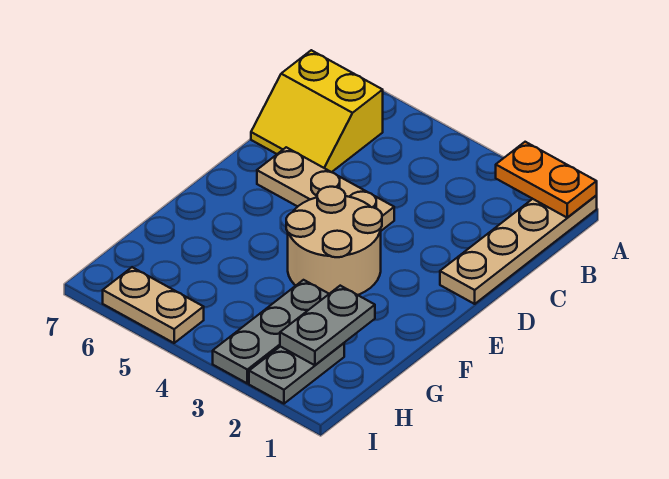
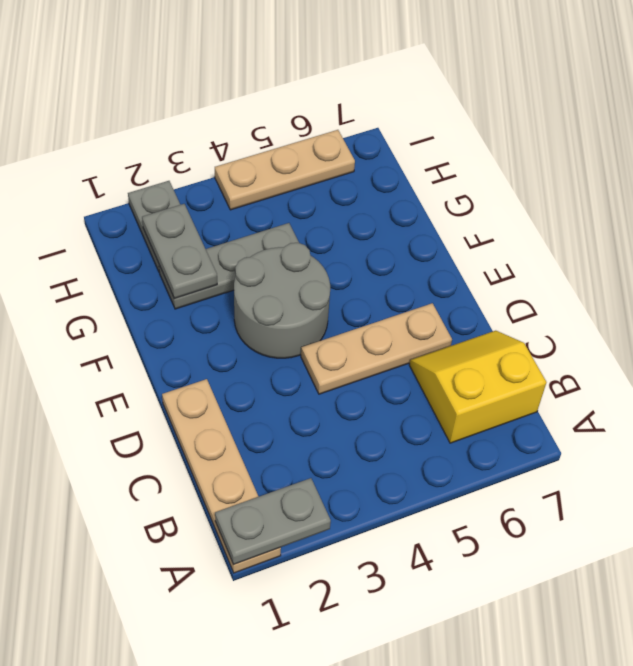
orange plate A1:A2 level 2 -> grey plate A1:A2 level 2
tan round brick E3:F4 level 1 -> grey round brick E3:F4 level 1
grey plate G3:I3 level 1 -> grey plate G2:G4 level 1
tan plate I5:I6 level 1 -> tan plate I4:I6 level 1

